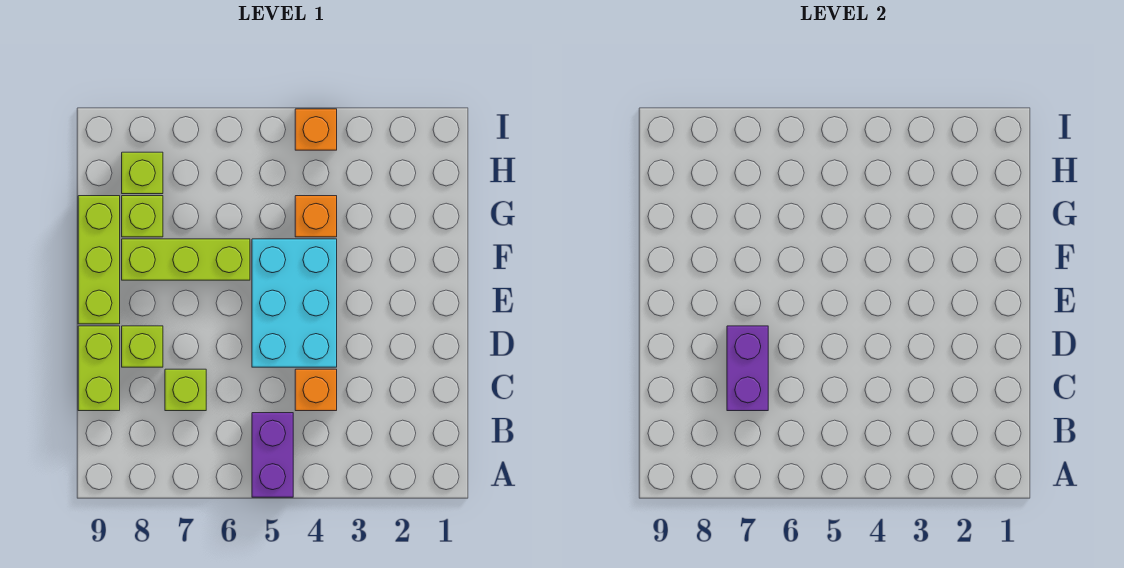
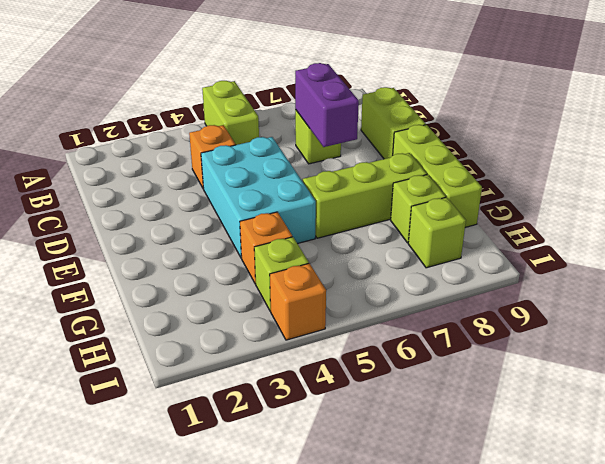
purple brick A5:B5 level 1 -> lime brick A5:B5 level 1
lime brick D8 level 1 -> lime brick H4 level 1

